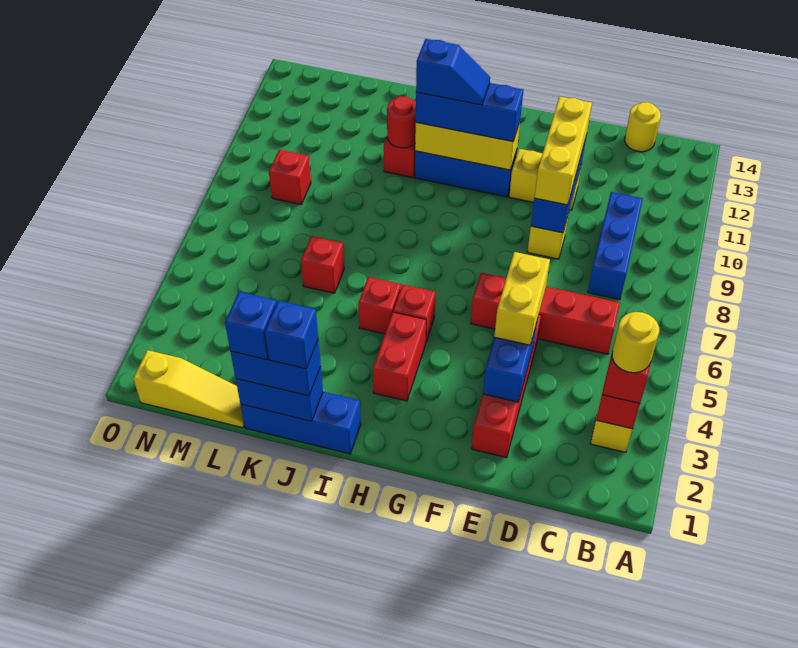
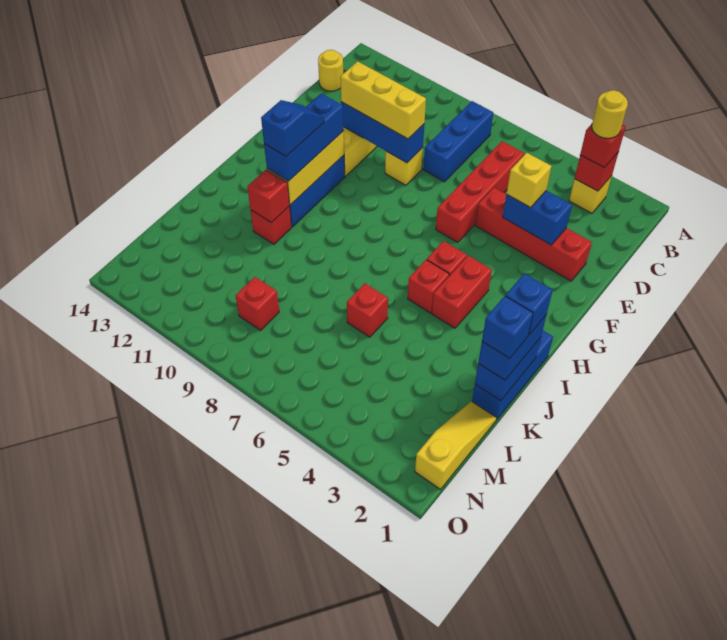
blue brick C8:C10 level 1 -> blue brick B8:D8 level 1
yellow brick E4:E5 level 3 -> yellow brick E4 level 3
red brick H3:H4 level 1 -> red brick H4:I4 level 1
red round brick J11 level 2 -> red brick J11 level 2

